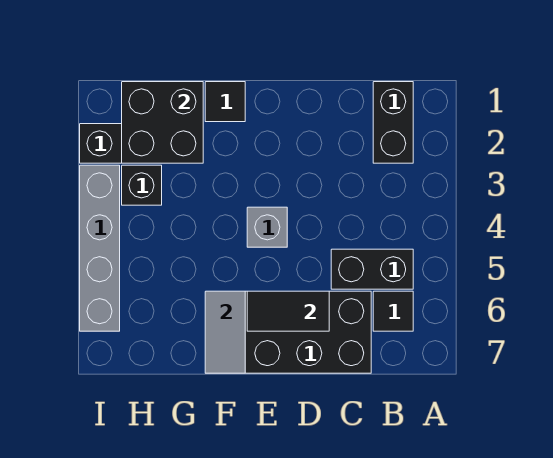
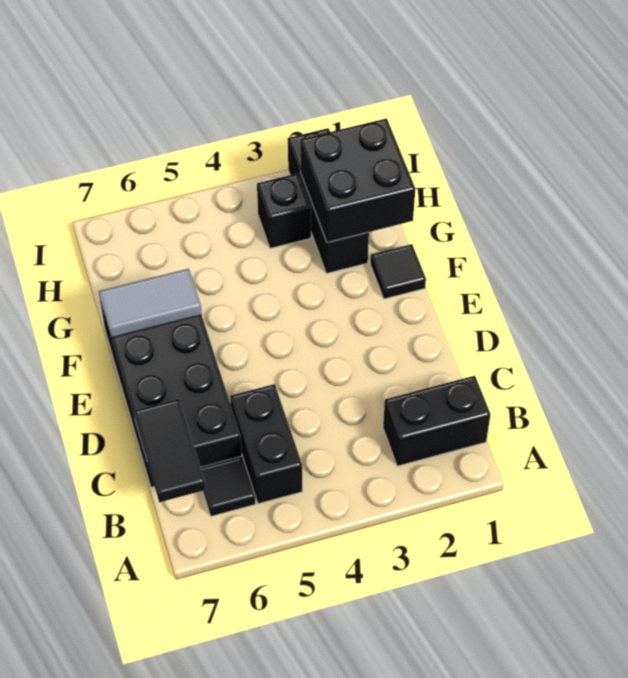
black tile D6:E6 level 2 -> black tile B7:C7 level 2
grey brick E4 level 1 -> none
grey brick I3:I6 level 1 -> none

